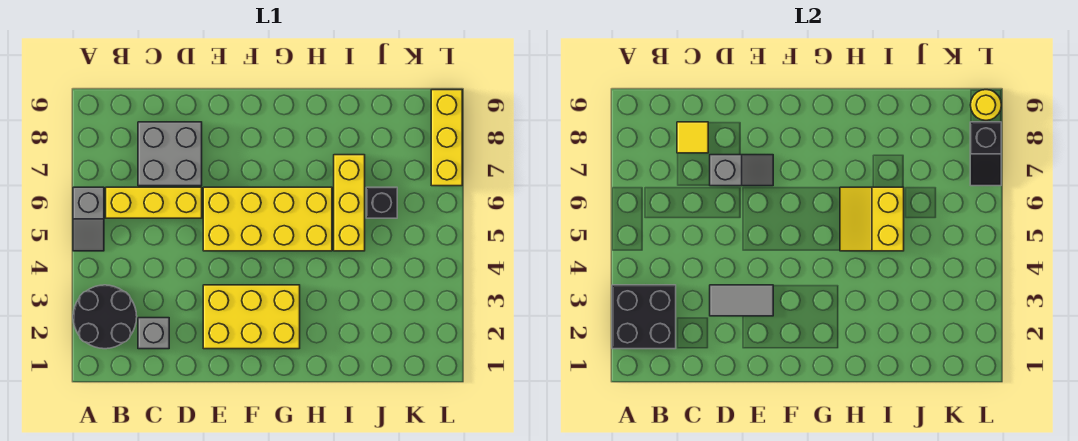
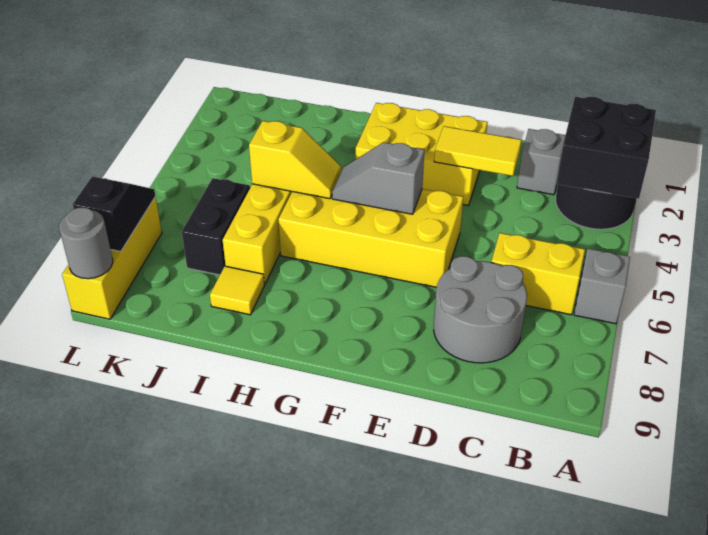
yellow brick B6:D6 level 1 -> yellow brick B6:C6 level 1
grey brick C7:D8 level 1 -> grey round brick C7:D8 level 1
yellow tile C8 level 2 -> yellow tile I8 level 1
grey tile D3:E3 level 2 -> yellow tile D3:E3 level 2
grey slope D7:E7 level 2 top D -> grey slope F5:G5 level 2 top F
yellow slope H5:I6 level 2 top I -> yellow slope H5:I5 level 2 top I
black brick J6 level 1 -> black brick J6:J7 level 1
yellow round brick L9 level 2 -> grey round brick L9 level 2

